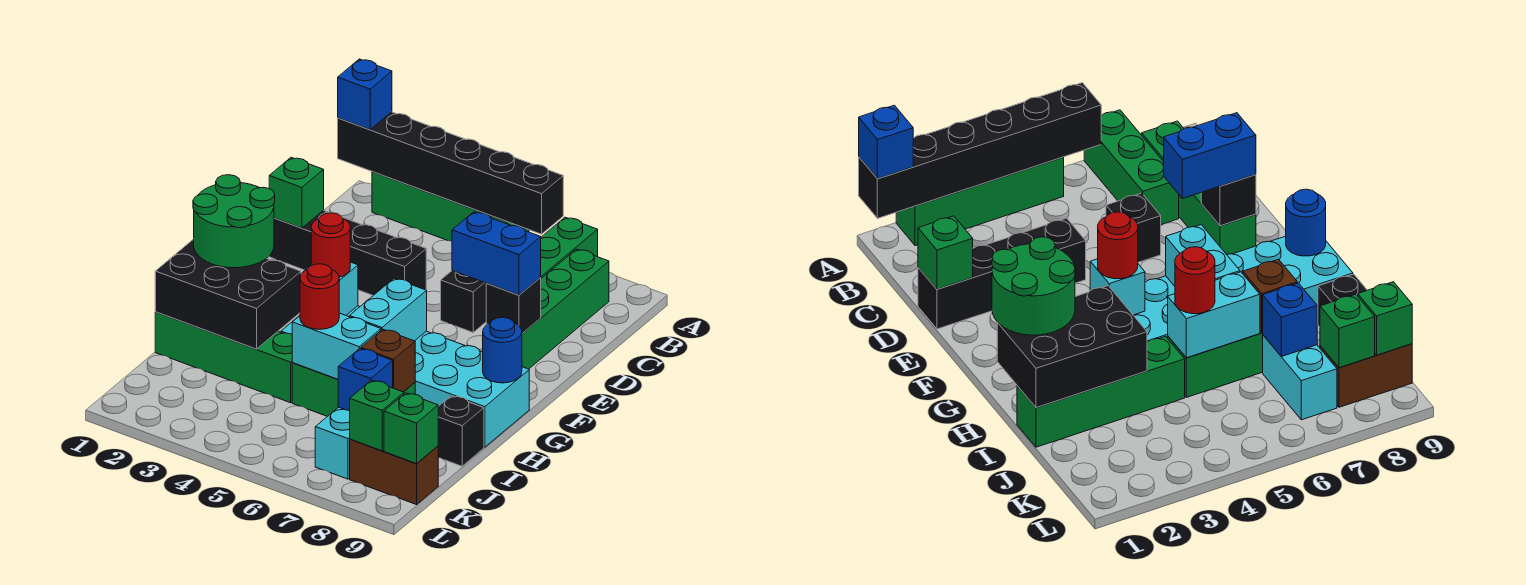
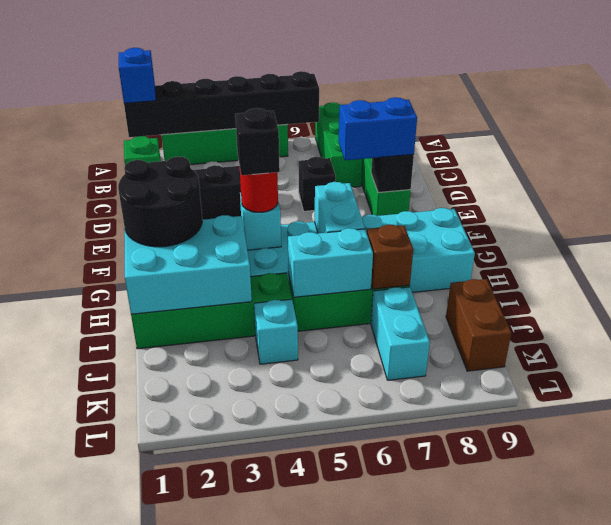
green round brick G1:H2 level 3 -> black round brick G1:H2 level 3
blue round brick G9 level 2 -> none
black brick H1:I3 level 2 -> cyan brick H1:I3 level 2
red round brick I5 level 3 -> none
black brick I9 level 1 -> black brick G4 level 4
none -> cyan brick J4 level 1
blue brick J7 level 2 -> none
brown brick K8:K9 level 1 -> brown brick J9:K9 level 1
green brick K8 level 2 -> none
green brick K9 level 2 -> none

